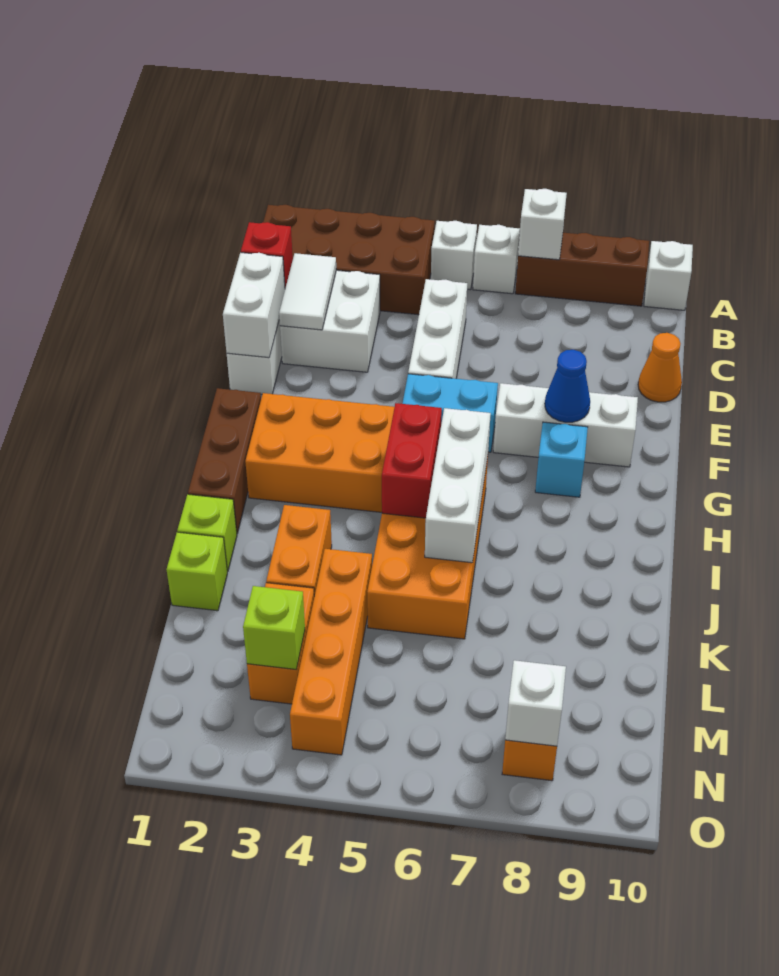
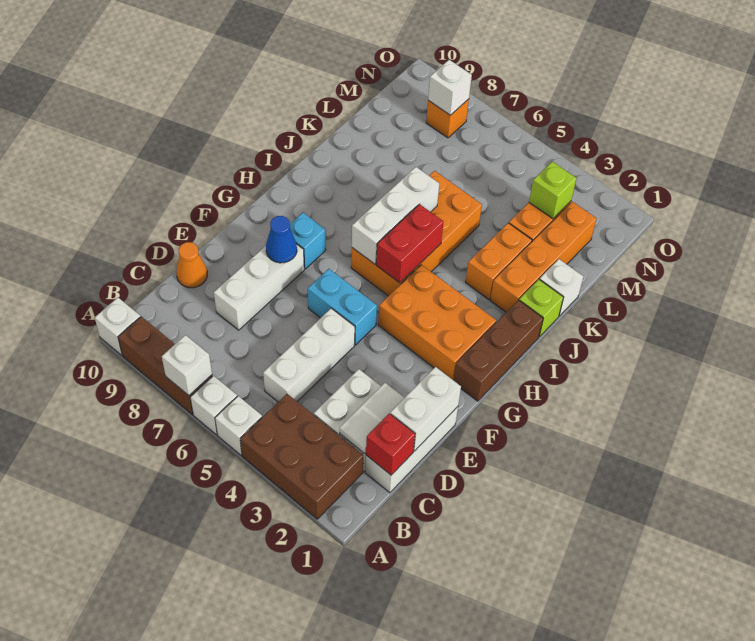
brown brick A1:B4 level 1 -> brown brick A2:B4 level 1
white brick F7:F9 level 1 -> white brick D8:F8 level 1
lime brick K1 level 1 -> white brick K1 level 1
orange brick K4:N4 level 1 -> orange brick J2:M2 level 1

